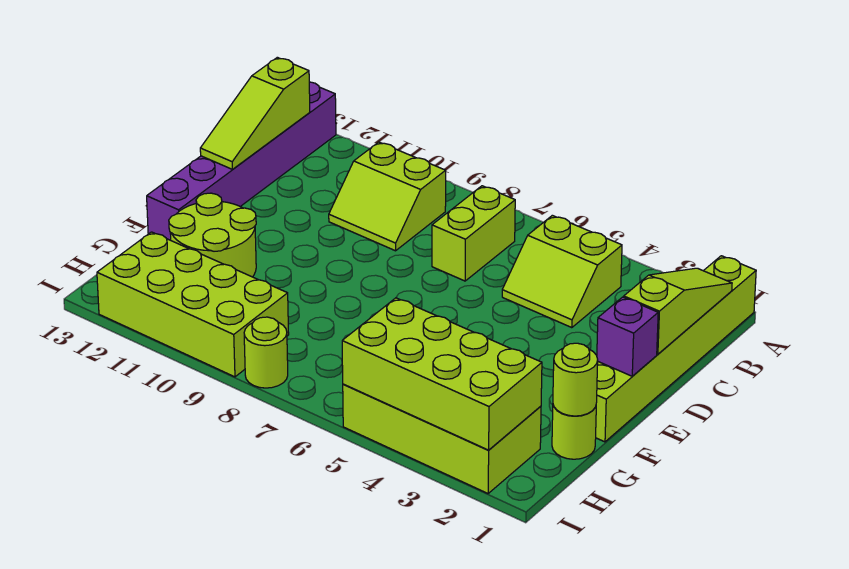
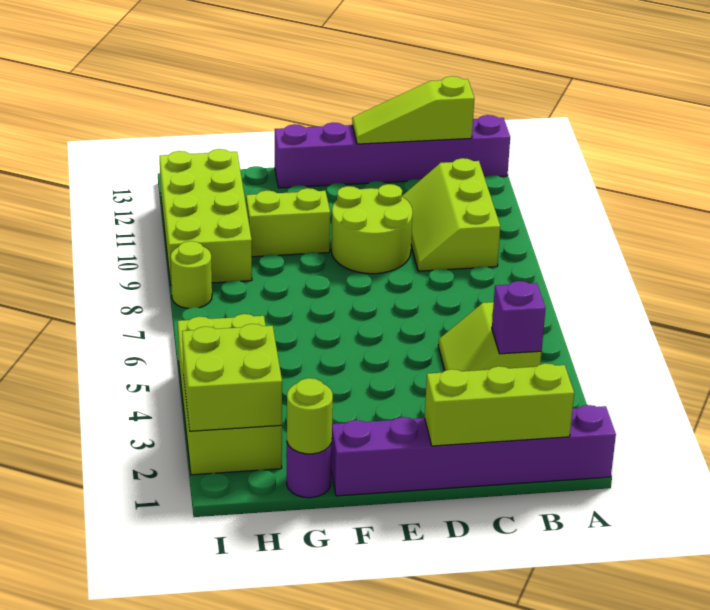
lime brick A1:F1 level 1 -> purple brick A1:F1 level 1
lime slope B1:D1 level 2 top D -> lime brick B1:D1 level 2
lime brick B7:C7 level 1 -> lime brick F10:G10 level 1
lime slope B9:C10 level 1 top B -> lime slope B9:C11 level 1 top B
purple brick E1 level 2 -> purple brick B4 level 2
lime round brick F11:G12 level 1 -> lime round brick D9:E10 level 1
lime round brick G1 level 1 -> purple round brick G1 level 1
lime brick H2:I5 level 2 -> lime brick H2:I3 level 2

